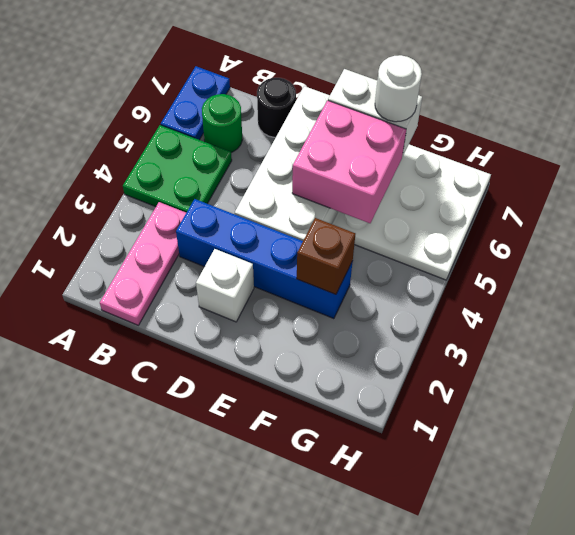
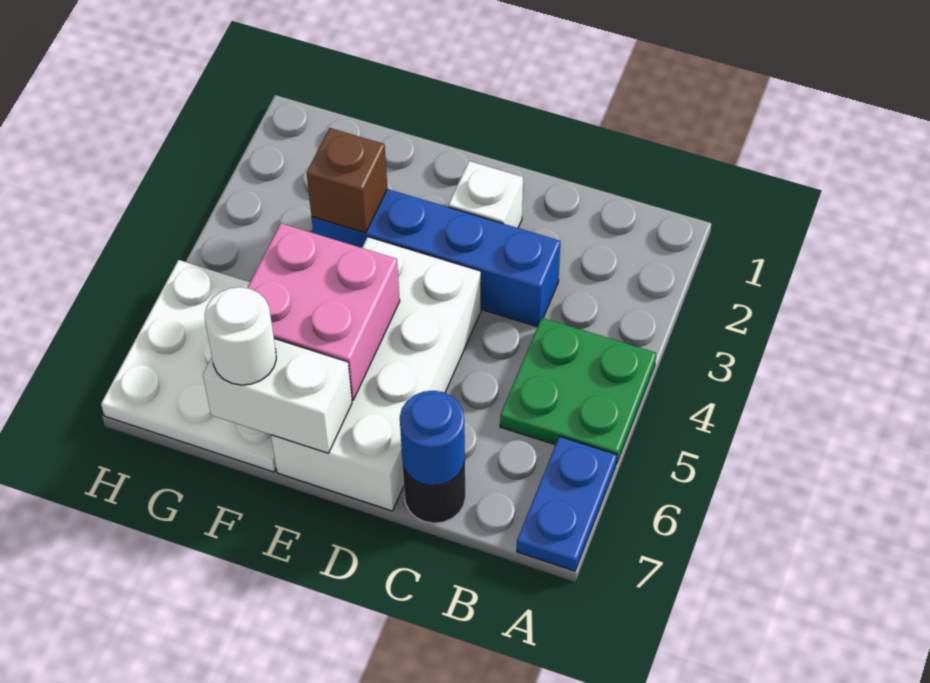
pink plate B1:B3 level 1 -> none
green round brick B6 level 1 -> none
none -> blue round brick C7 level 2

